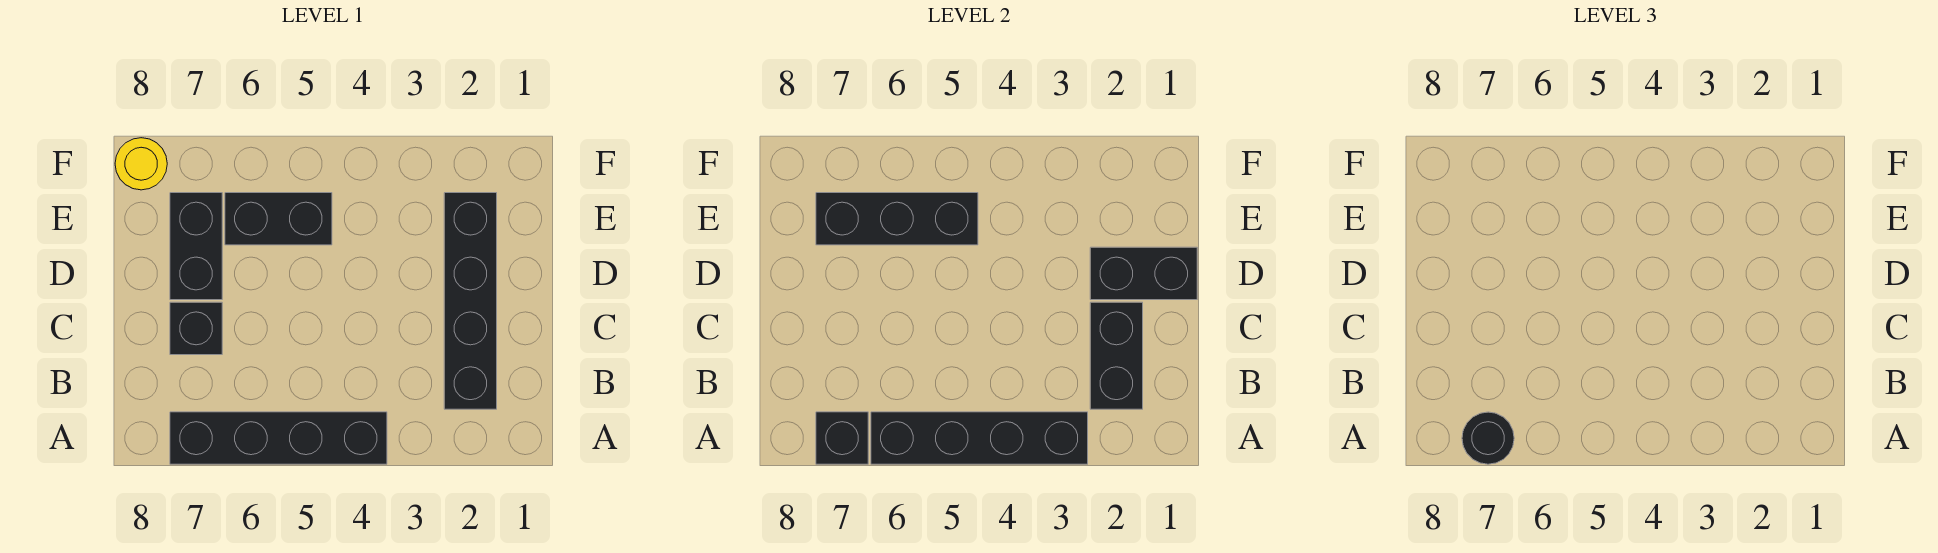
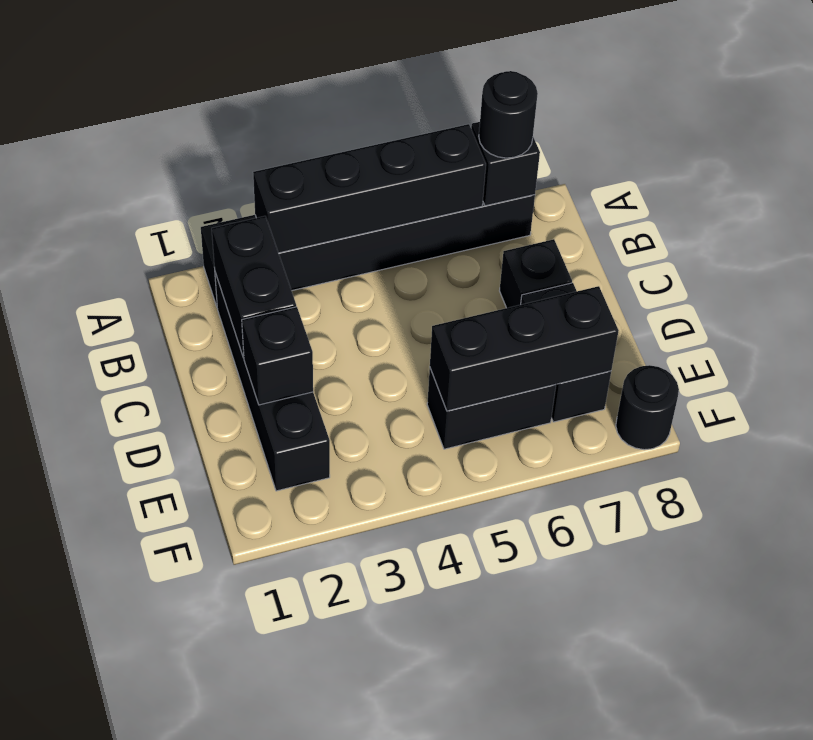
black brick A4:A7 level 1 -> black brick A2:A7 level 1
black brick D1:D2 level 2 -> black brick D2 level 2
yellow round brick F8 level 1 -> black round brick F8 level 1

